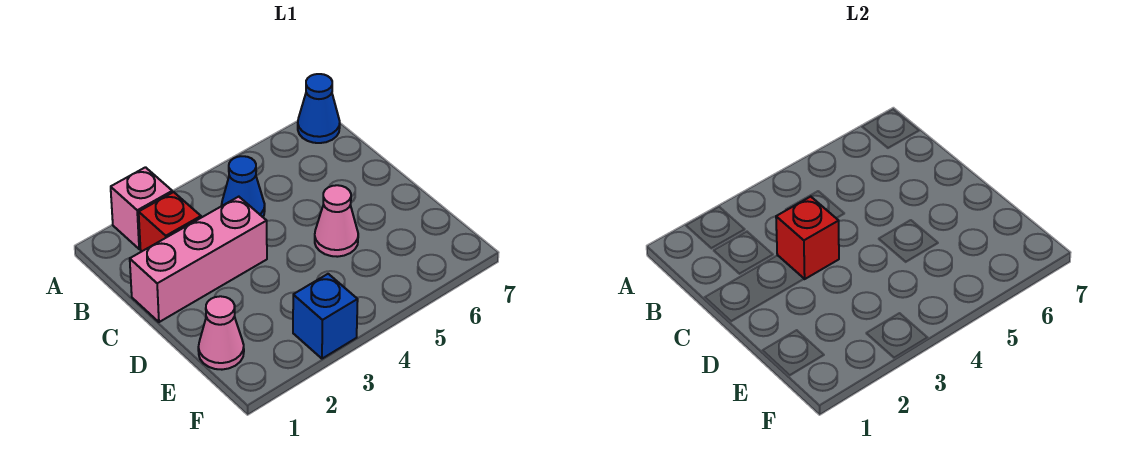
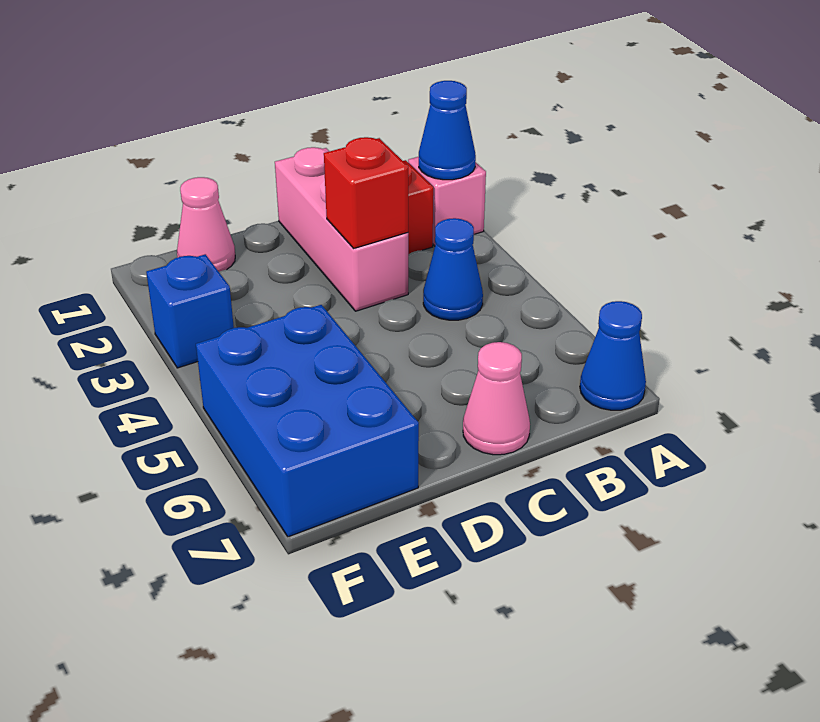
none -> blue cone A2 level 2
pink cone D5 level 1 -> pink cone C7 level 1
none -> blue brick E5:F7 level 1

